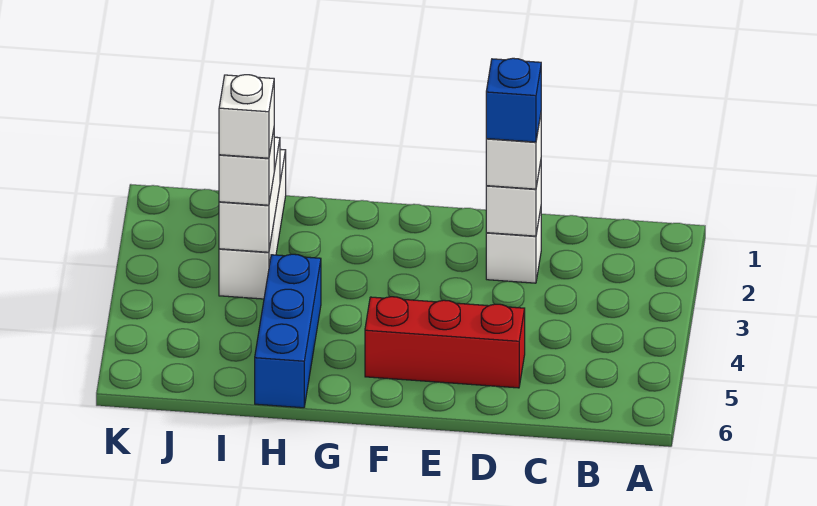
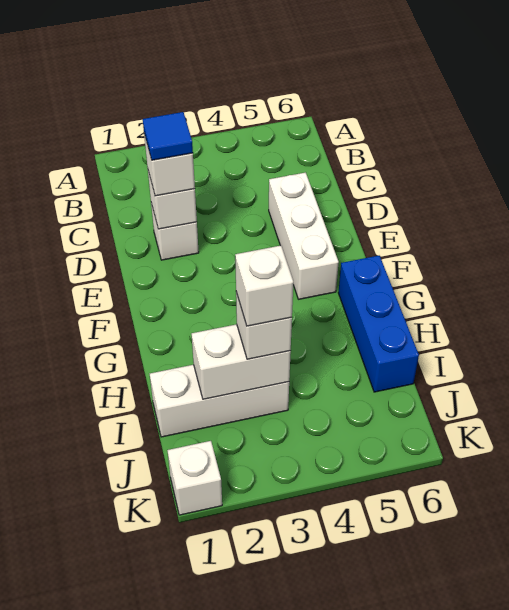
blue brick D2 level 4 -> blue tile D2 level 4
red brick D5:F5 level 1 -> white brick D5:F5 level 1
blue brick H4:H6 level 1 -> blue brick G6:I6 level 1
none -> white brick K1 level 1

